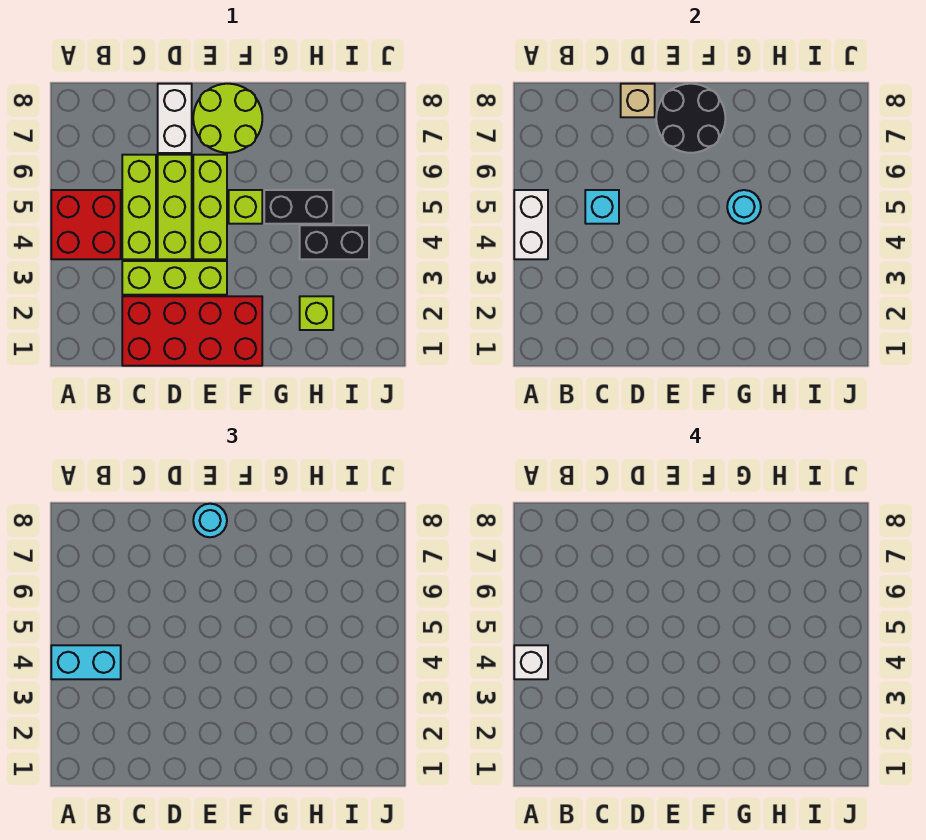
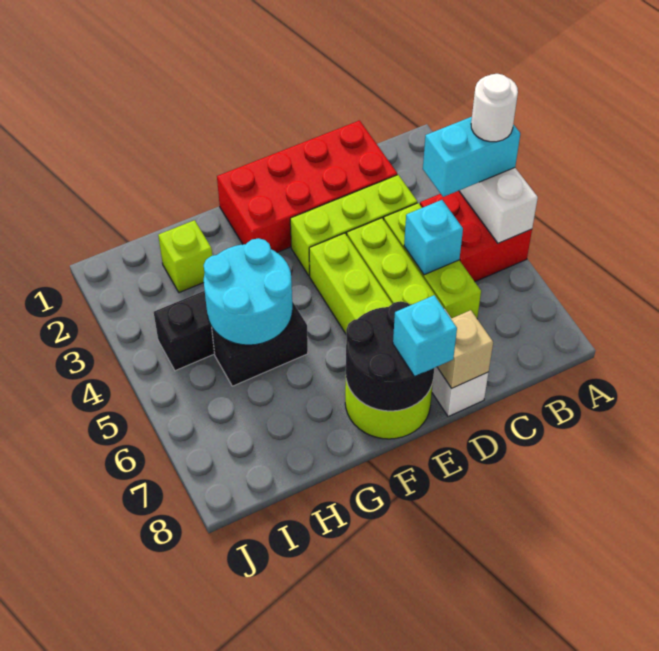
white brick A4 level 4 -> white round brick A4 level 4
cyan round brick E8 level 3 -> cyan brick E8 level 3
lime brick F5 level 1 -> none
cyan round brick G5 level 2 -> cyan round brick G4:H5 level 2

